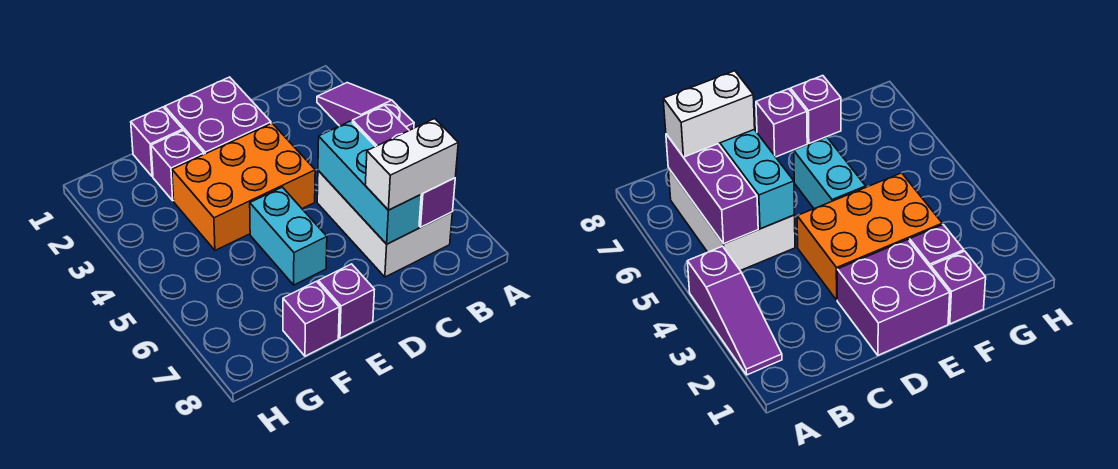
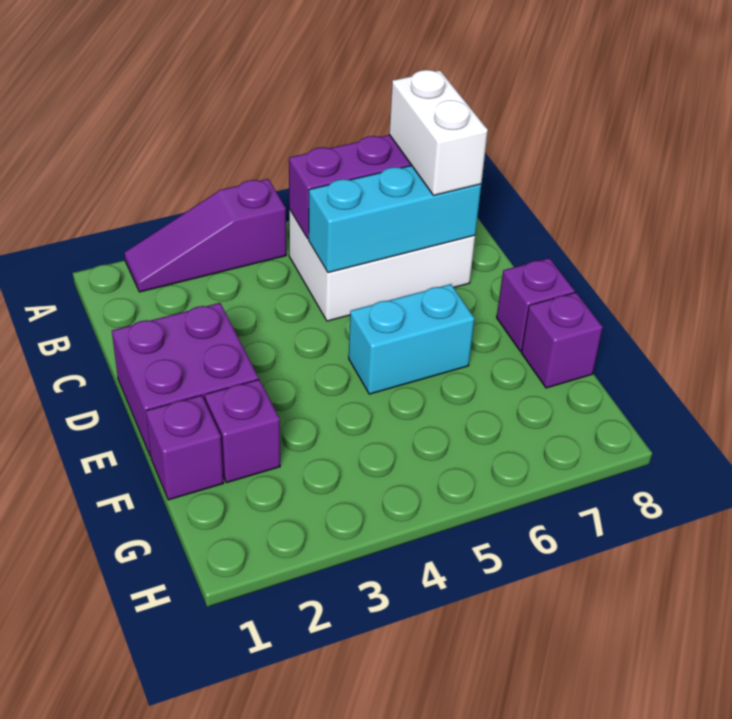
orange brick D3:F4 level 1 -> none

